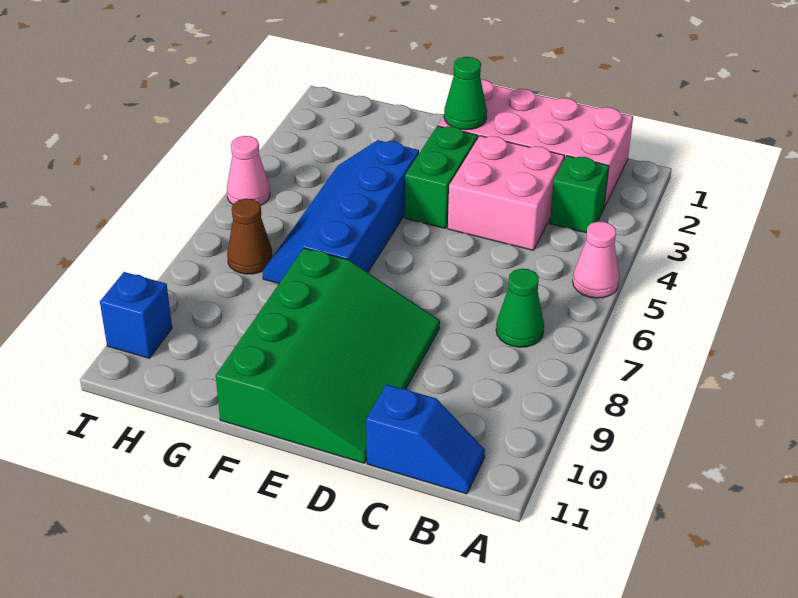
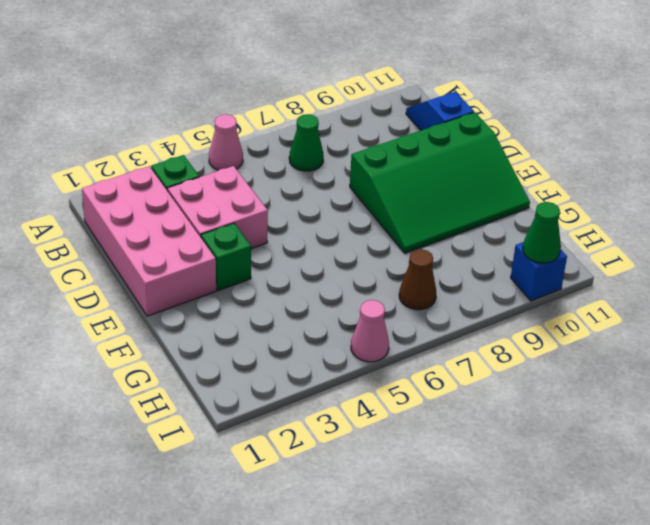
green slope D8:F11 level 1 top F -> green slope D8:F11 level 1 top D
green cone E2 level 2 -> green cone I10 level 2
green brick E3:E4 level 1 -> green brick E3 level 1
blue slope F4:G7 level 1 top F -> none

